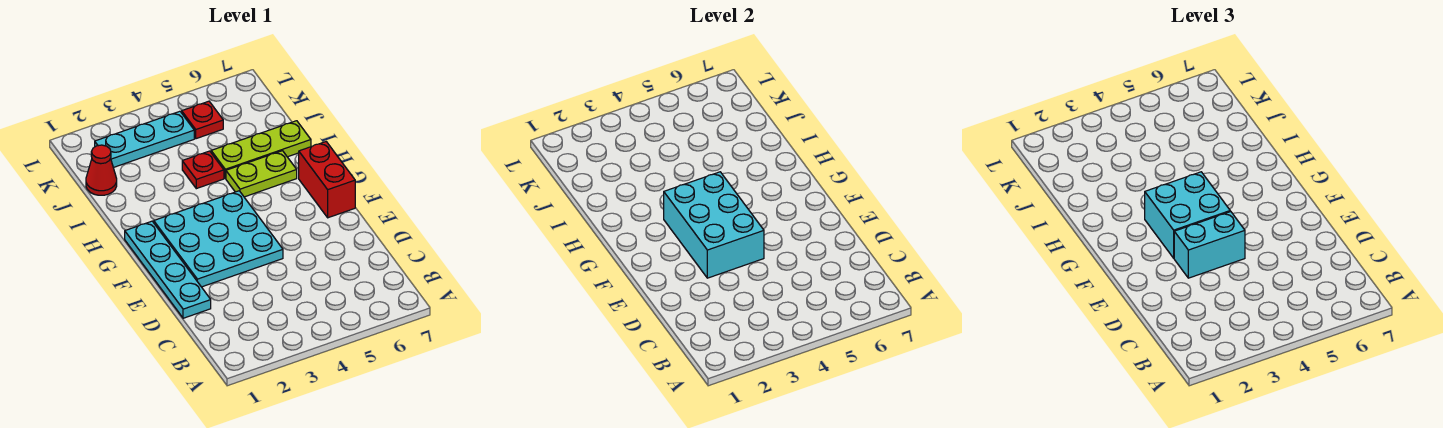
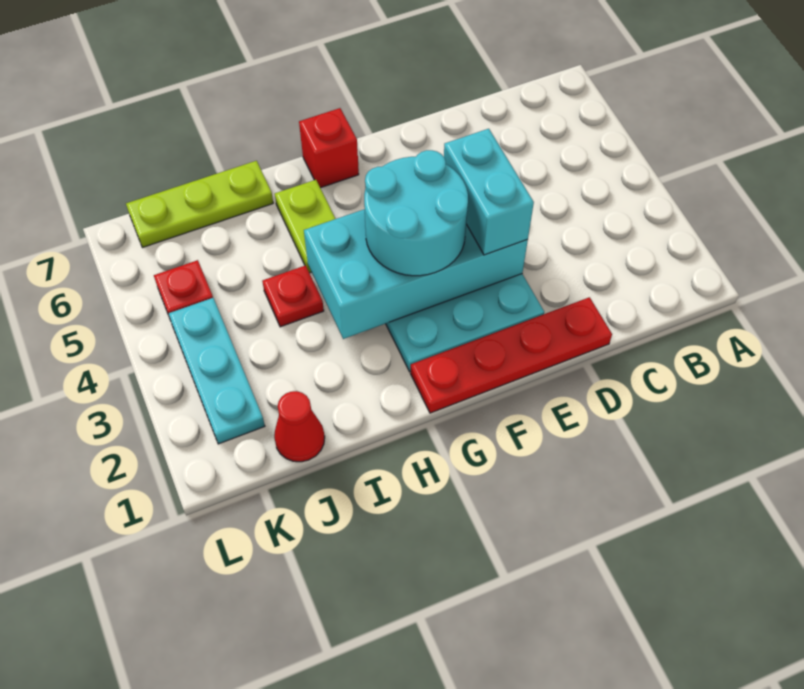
cyan plate D1:G1 level 1 -> red plate D1:G1 level 1
cyan brick E3:G4 level 2 -> cyan brick E3:H4 level 2
cyan brick F3:G4 level 3 -> cyan round brick F3:G4 level 3
red brick F7:G7 level 1 -> red brick G7 level 1
lime plate I5:I7 level 1 -> lime plate I7:K7 level 1

